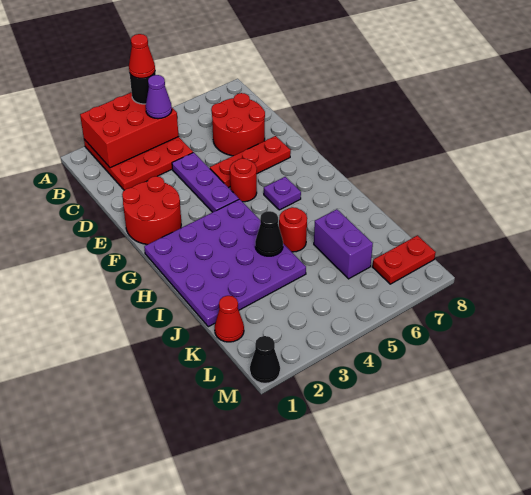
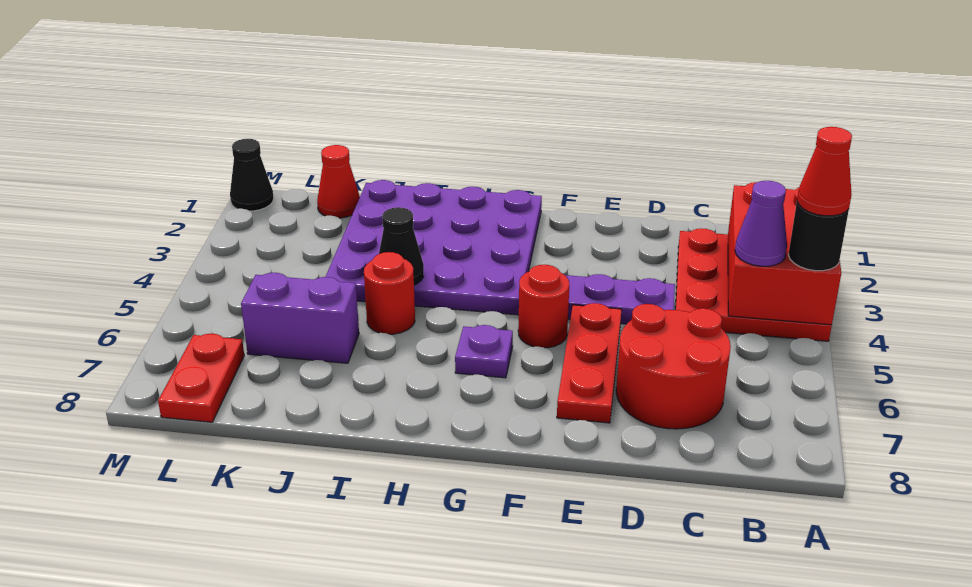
red round brick E1:F2 level 1 -> none

